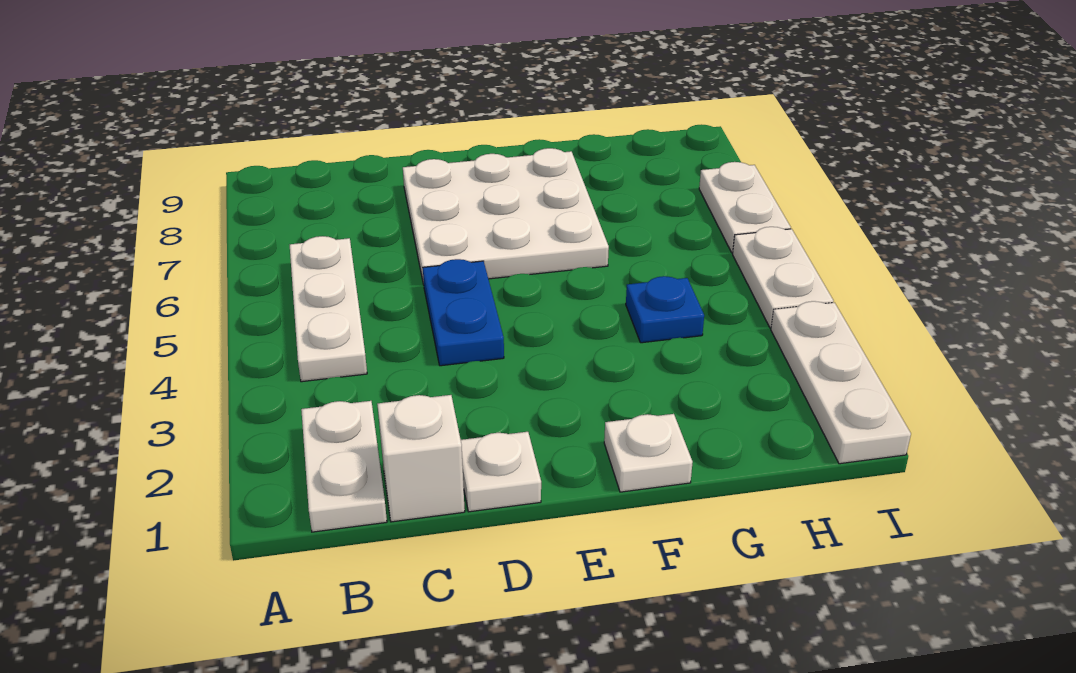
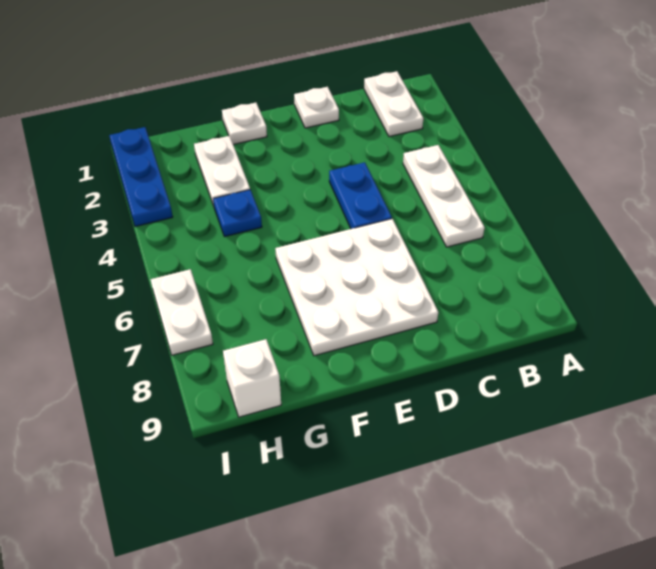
white brick C1 level 1 -> white brick H9 level 1
white plate I1:I3 level 1 -> blue plate I1:I3 level 1
white plate I4:I5 level 1 -> white plate G2:G3 level 1

